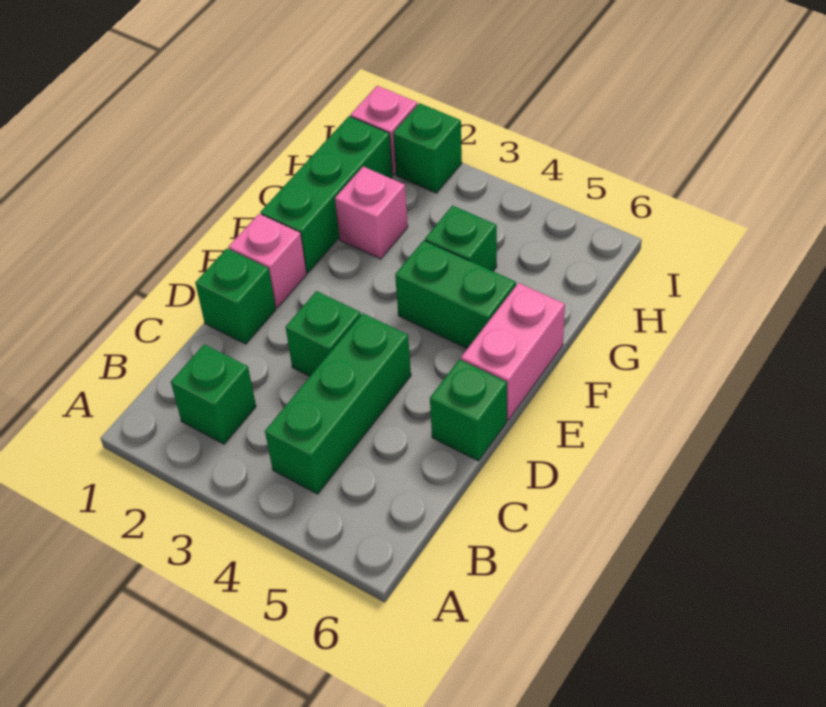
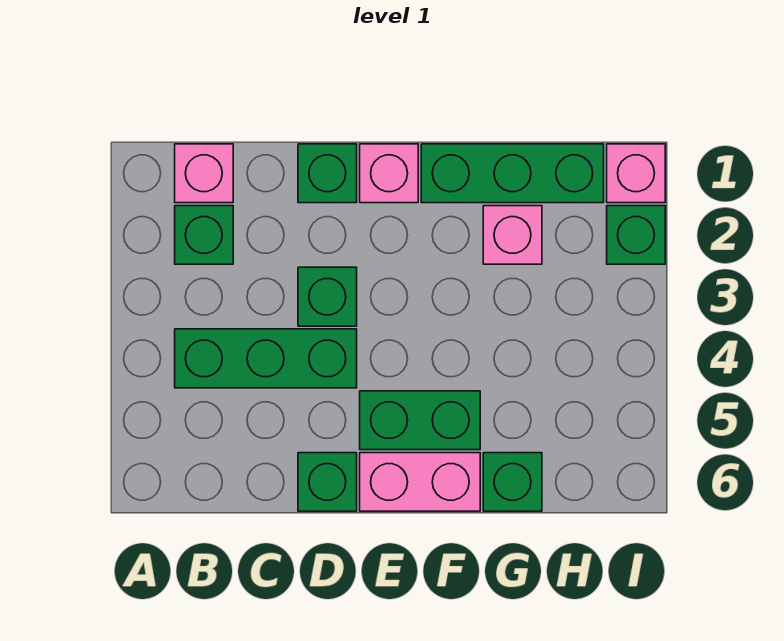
none -> pink brick B1 level 1
green brick F4:F5 level 1 -> green brick E5:F5 level 1
green brick G4 level 1 -> green brick G6 level 1

